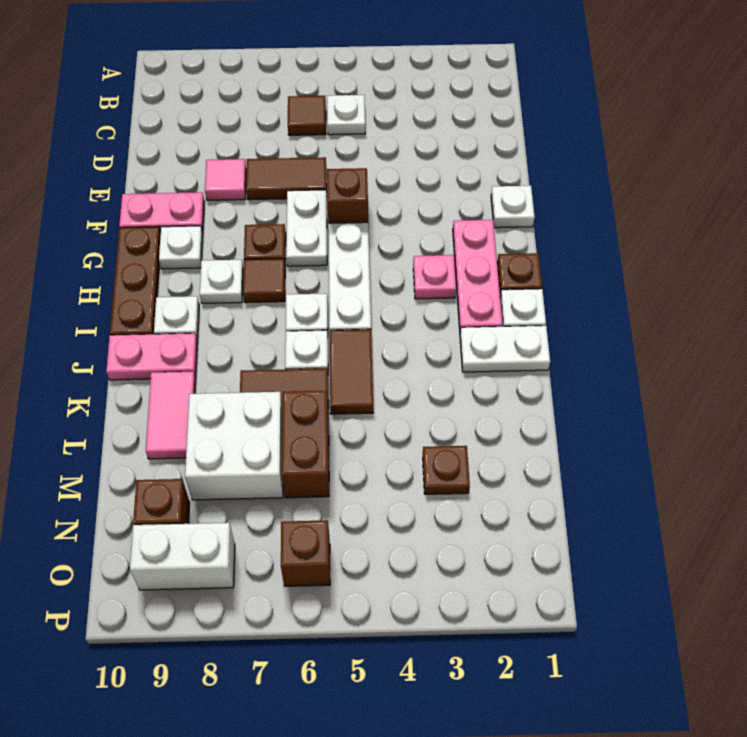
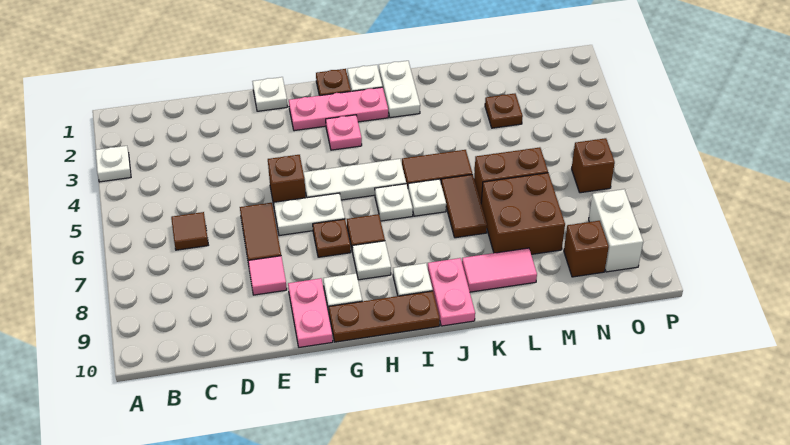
white plate C5 level 1 -> white plate A3 level 1
white brick L7:M8 level 1 -> brown brick L7:M8 level 1

